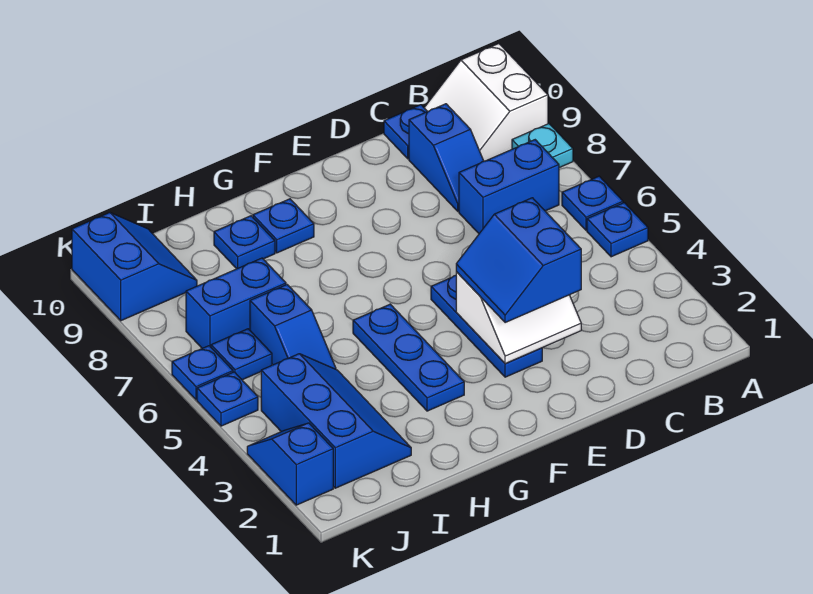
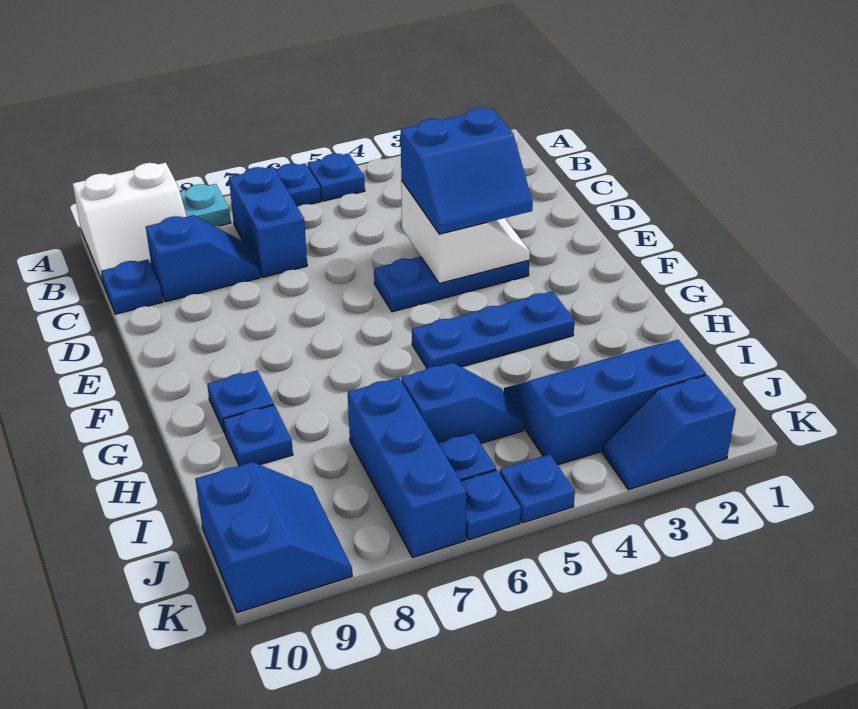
blue brick I7:J7 level 1 -> blue brick I7:K7 level 1
blue slope J9:K10 level 1 top K -> blue slope J9:K10 level 1 top 10

